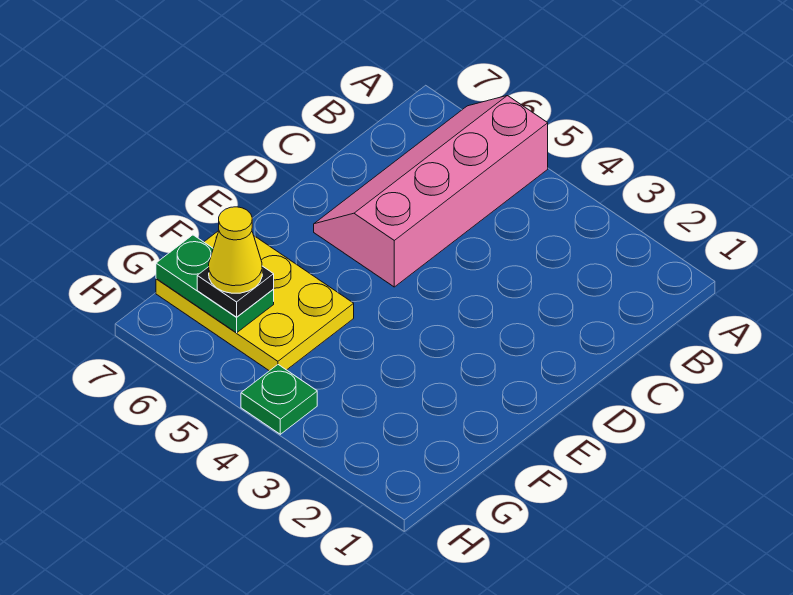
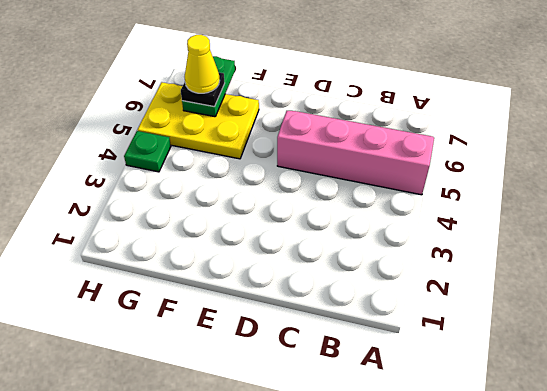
yellow plate F5:G7 level 1 -> yellow plate F5:H6 level 1

